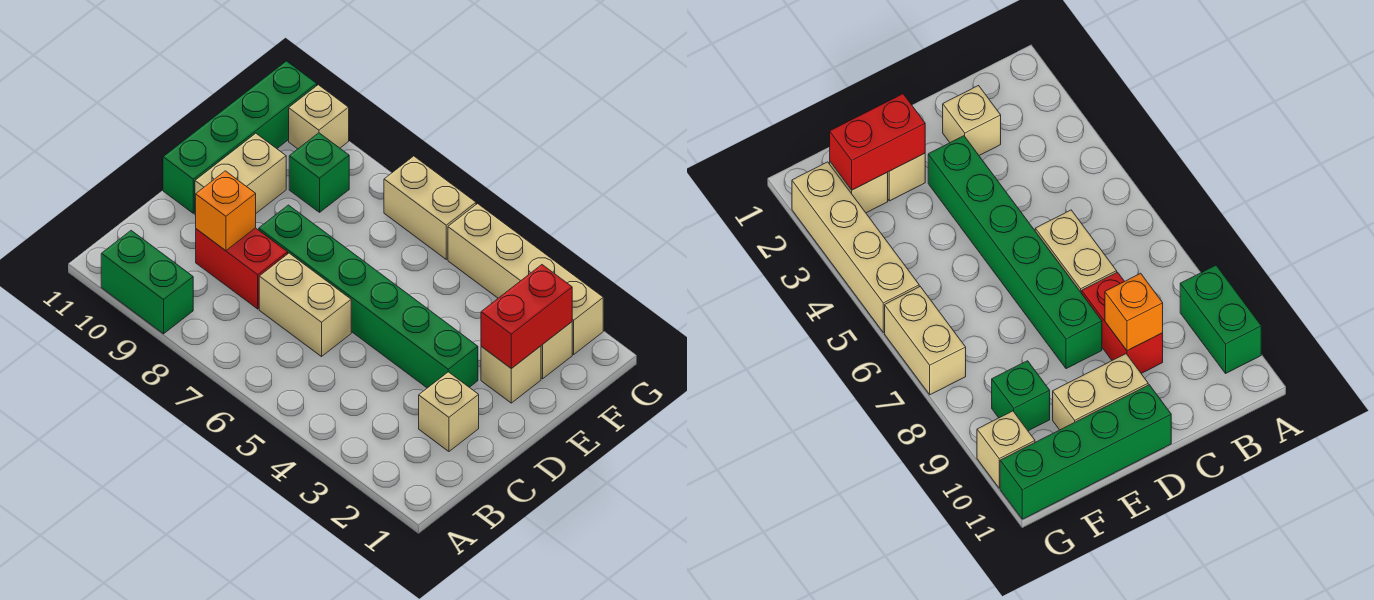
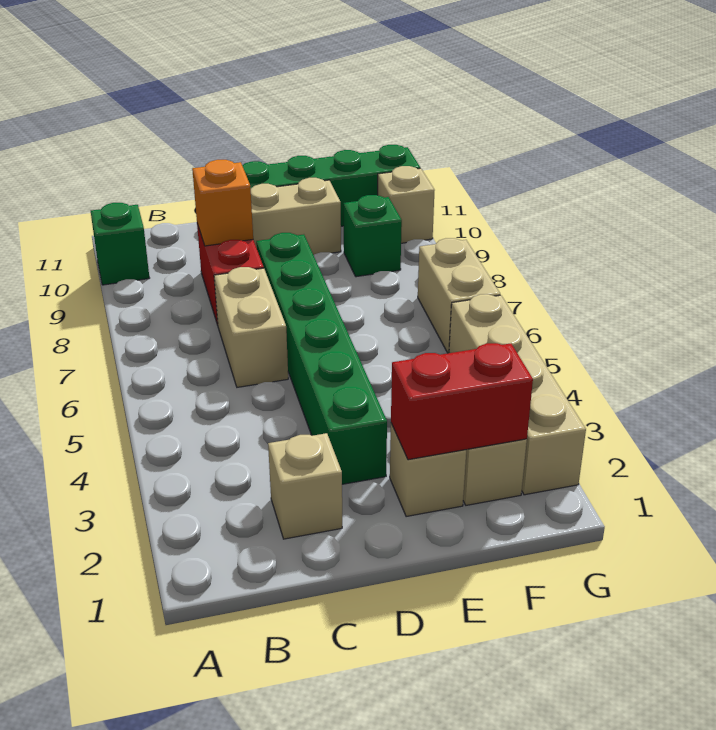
green brick A9:A10 level 1 -> green brick A10 level 1

